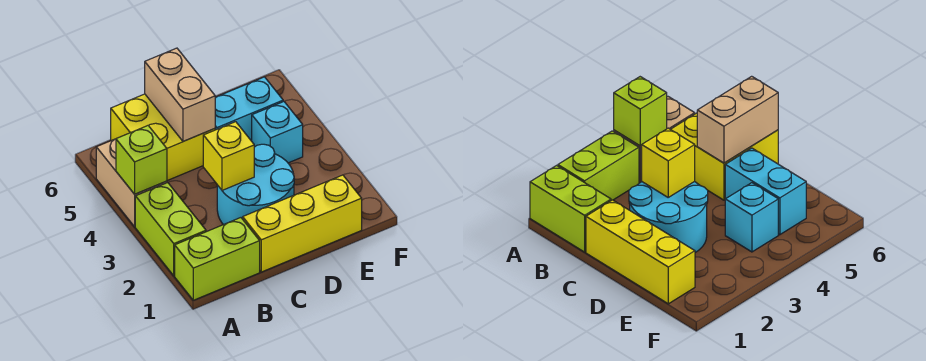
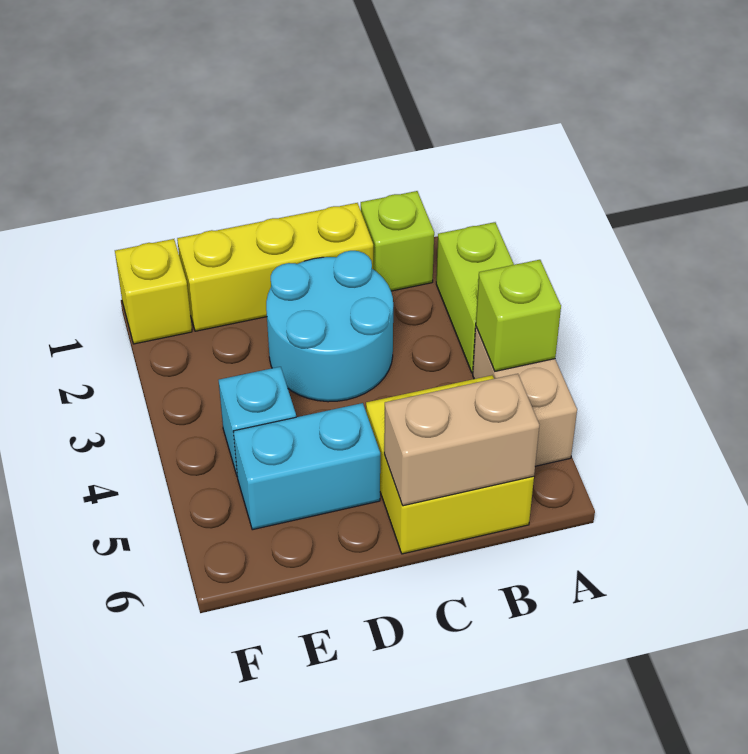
lime brick A1:B1 level 1 -> lime brick B1 level 1
yellow brick C3 level 2 -> yellow brick F1 level 1
tan brick C5:C6 level 2 -> tan brick B6:C6 level 2

